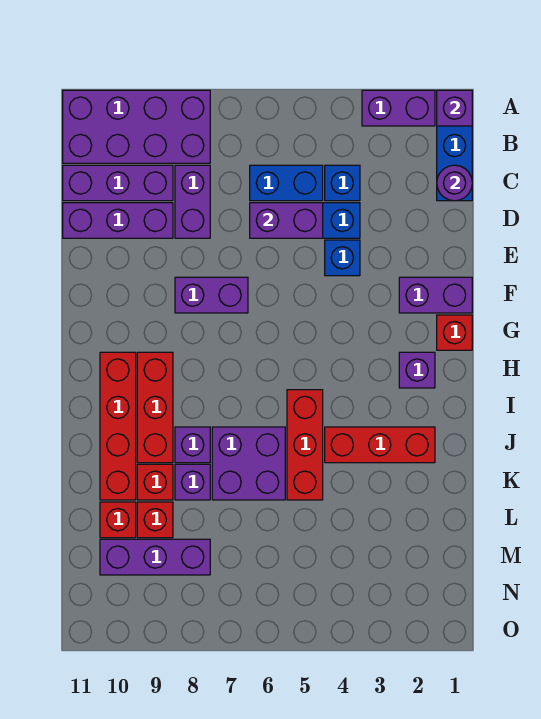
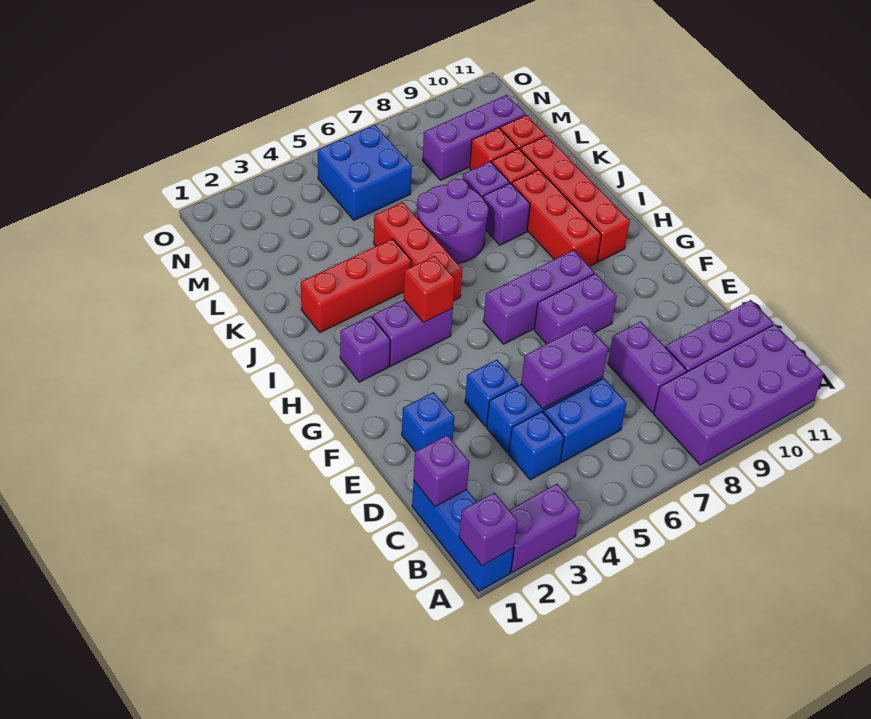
purple round brick C1 level 2 -> purple brick C1 level 2
purple brick D9:D11 level 1 -> purple brick G6:G8 level 1
none -> blue brick E2 level 1
purple brick F1:F2 level 1 -> purple brick H3:H4 level 1
red brick G1 level 1 -> red brick H4 level 2
purple brick J6:K7 level 1 -> purple round brick J6:K7 level 1
none -> blue brick M5:N6 level 1

